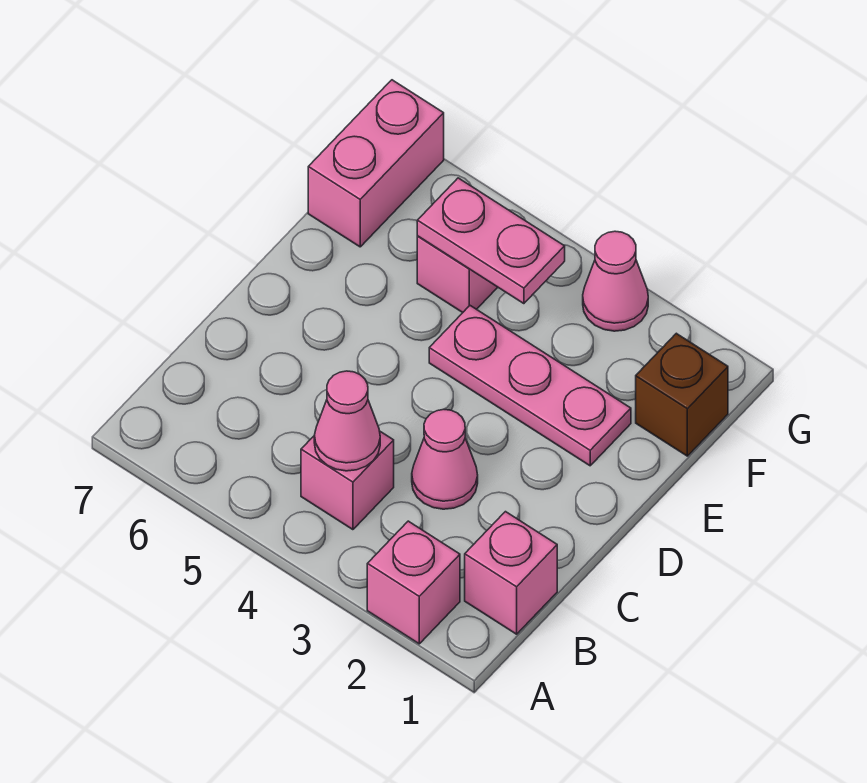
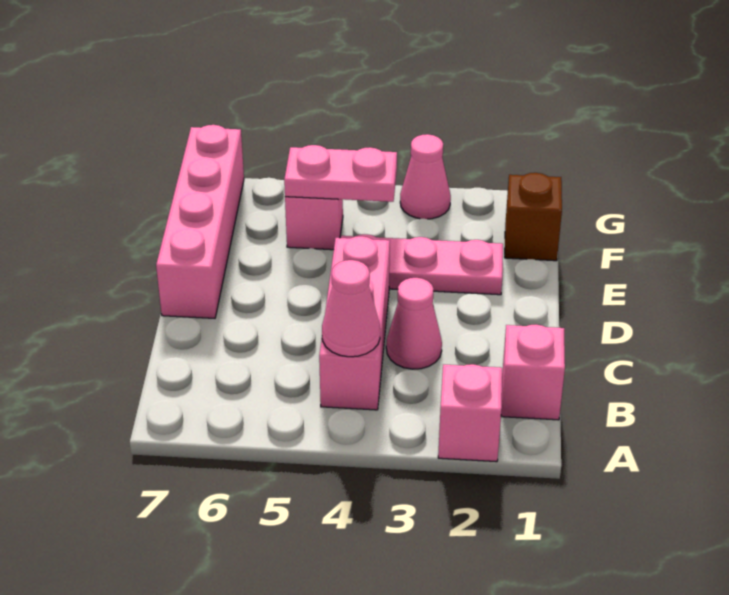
pink brick B4 level 1 -> pink brick B4:D4 level 1
pink brick F7:G7 level 1 -> pink brick D7:G7 level 1

